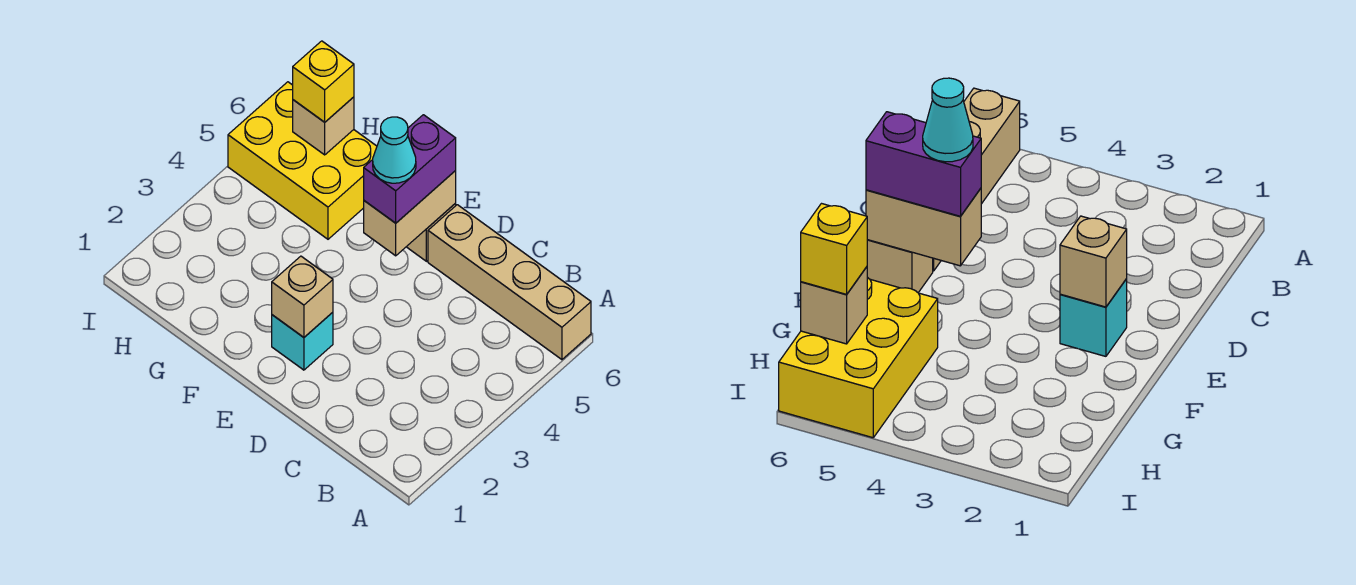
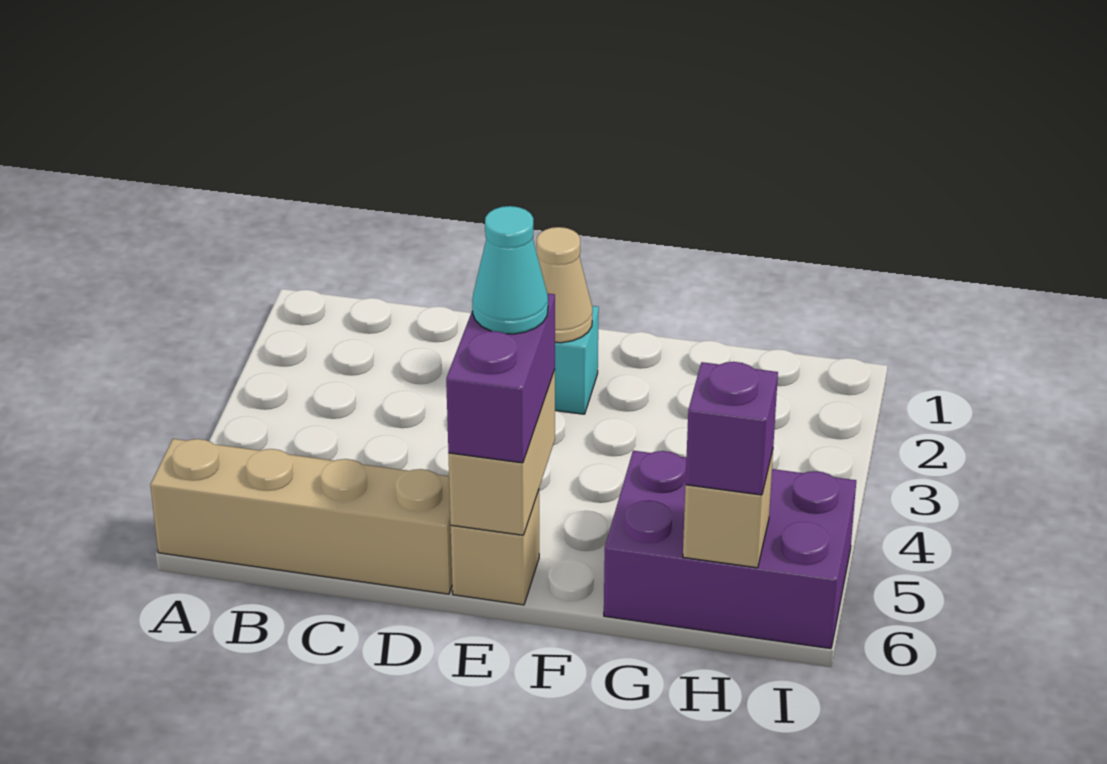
tan brick E2 level 2 -> tan cone E2 level 2
yellow brick G5:I6 level 1 -> purple brick G5:I6 level 1
yellow brick H6 level 3 -> purple brick H6 level 3

